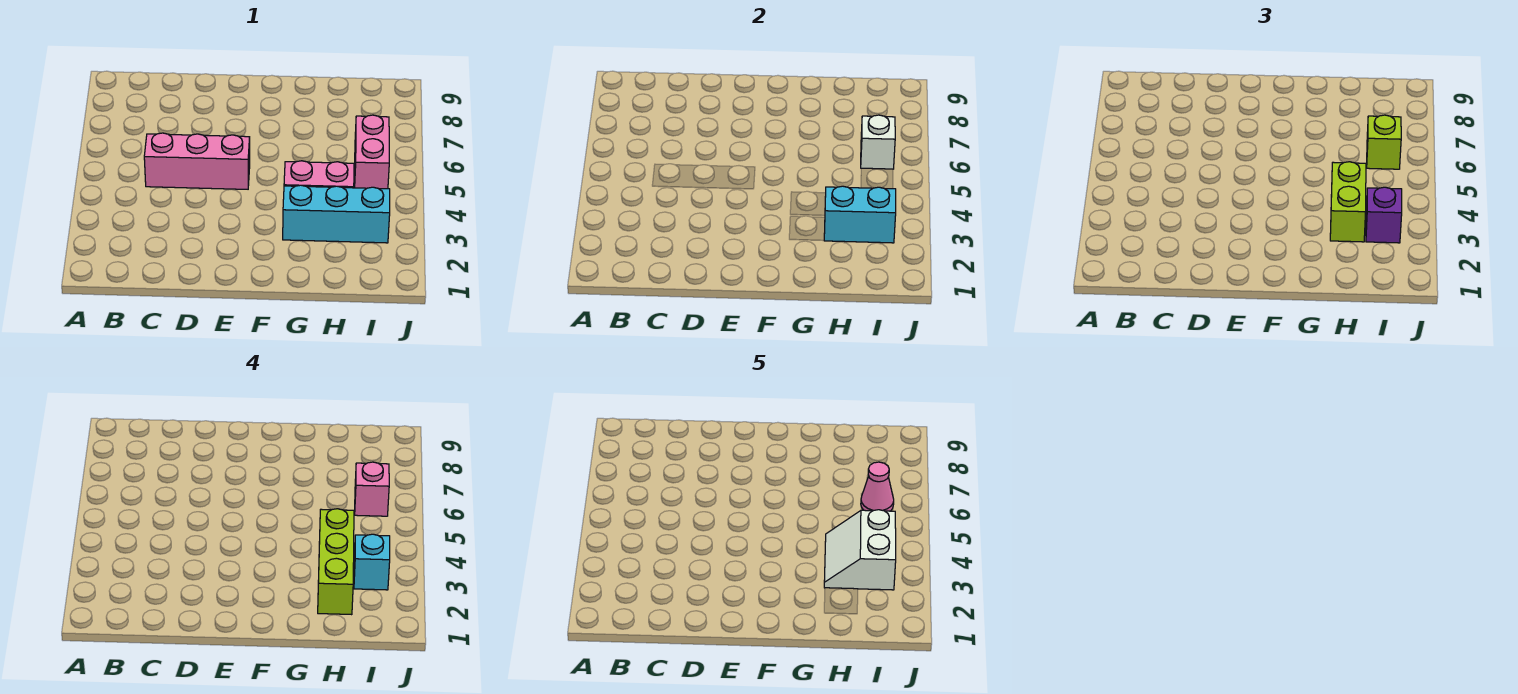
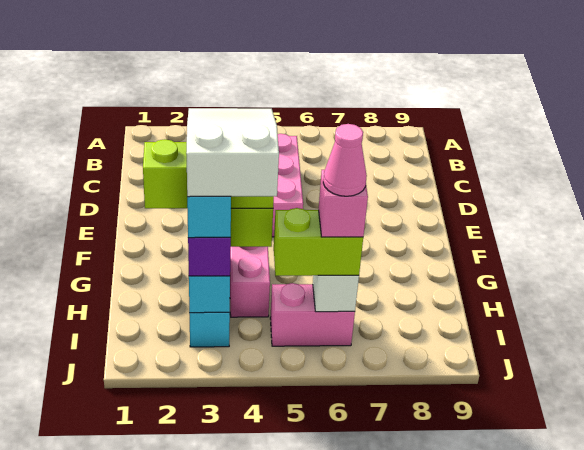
white slope H3:I4 level 5 top I -> white slope G3:I4 level 5 top I
lime brick I6 level 3 -> lime brick I5:I6 level 3

